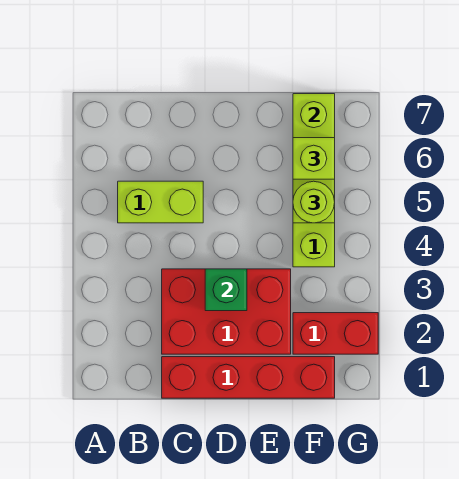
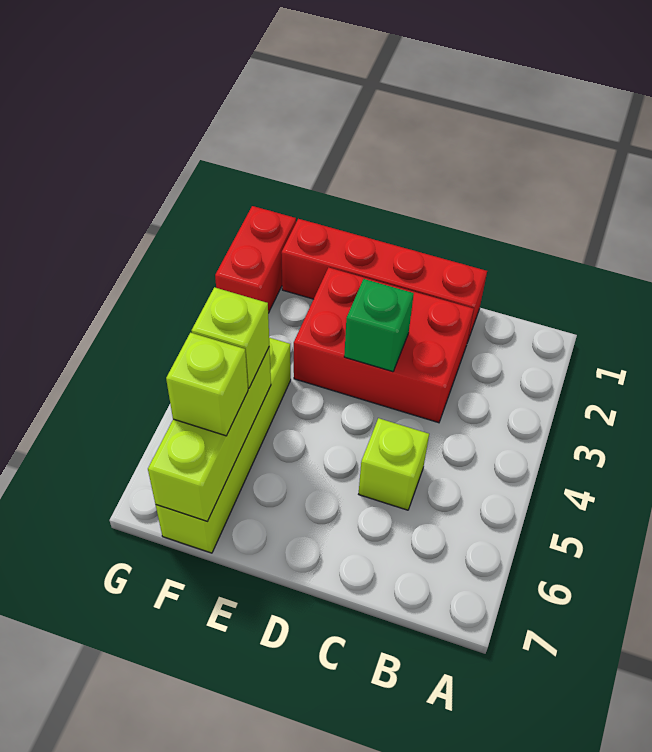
lime brick B5:C5 level 1 -> lime brick C5 level 1
red brick F2:G2 level 1 -> red brick G1:G2 level 1
lime round brick F5 level 3 -> lime brick F5 level 3

